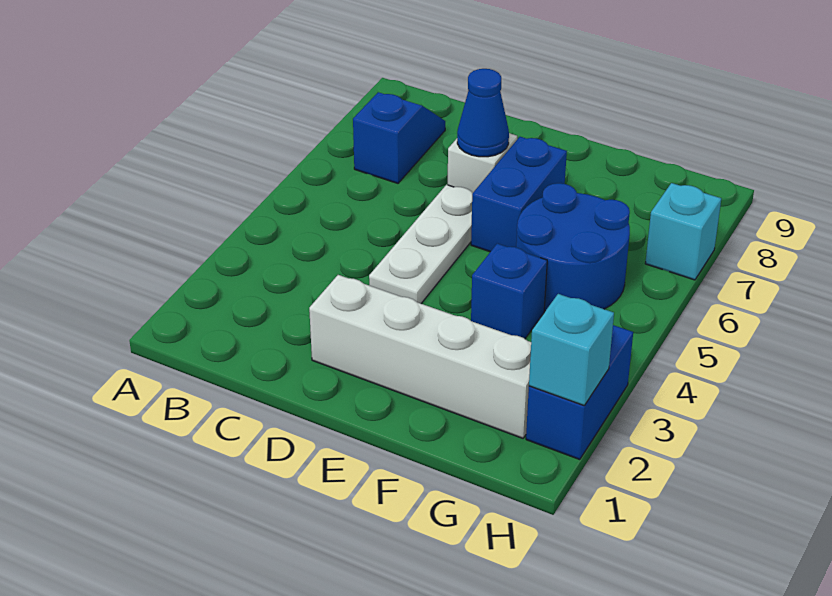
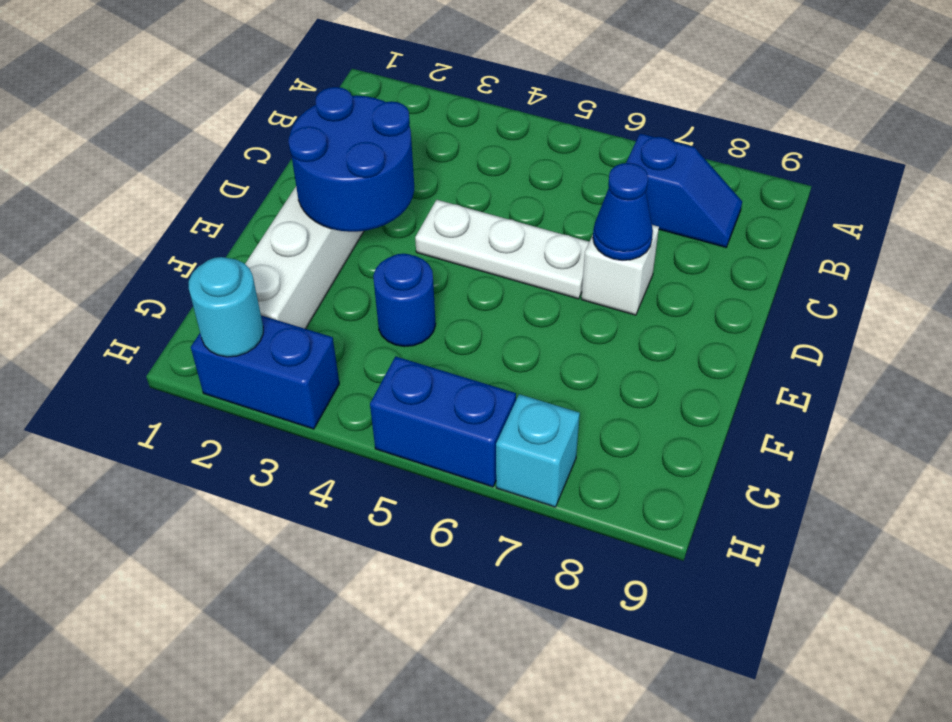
blue brick E6:E7 level 1 -> blue brick H5:H6 level 1
blue brick F4 level 1 -> blue round brick F4 level 1
blue round brick F5:G6 level 1 -> blue round brick D2:E3 level 2
cyan brick H2 level 2 -> cyan round brick H2 level 2

